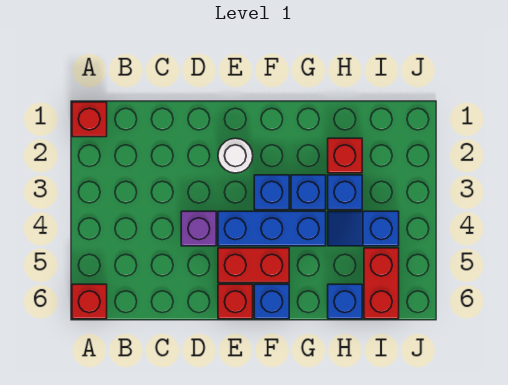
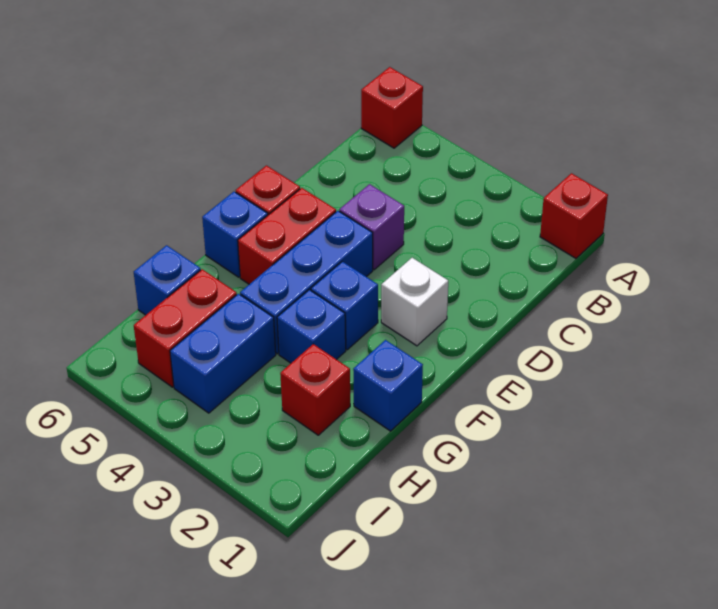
white round brick E2 level 1 -> white brick E2 level 1
blue brick H3 level 1 -> blue brick G1 level 1
blue slope H4:I4 level 1 top I -> blue brick H4:I4 level 1
red brick I5:I6 level 1 -> red brick H5:I5 level 1

